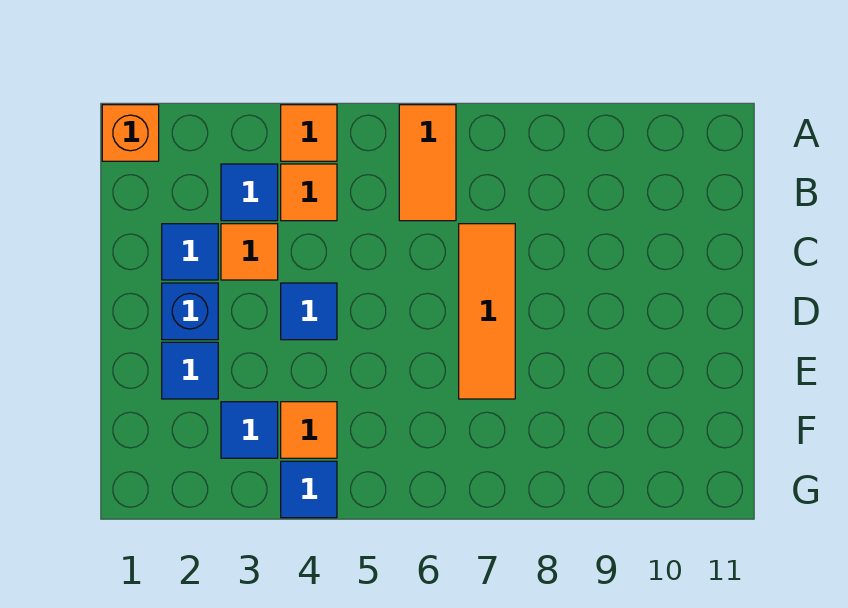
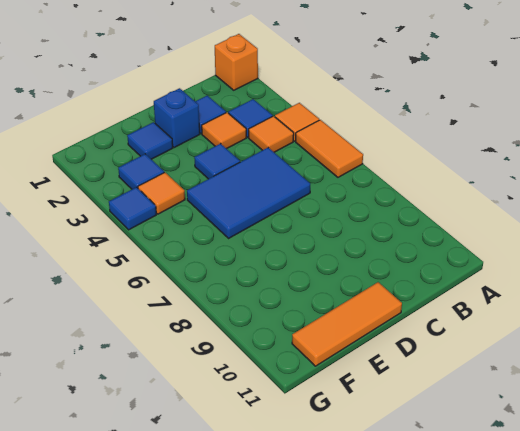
orange tile A6:B6 level 1 -> orange tile A5:A6 level 1
none -> blue tile C5:E6 level 1
orange tile C7:E7 level 1 -> orange tile D11:F11 level 1

